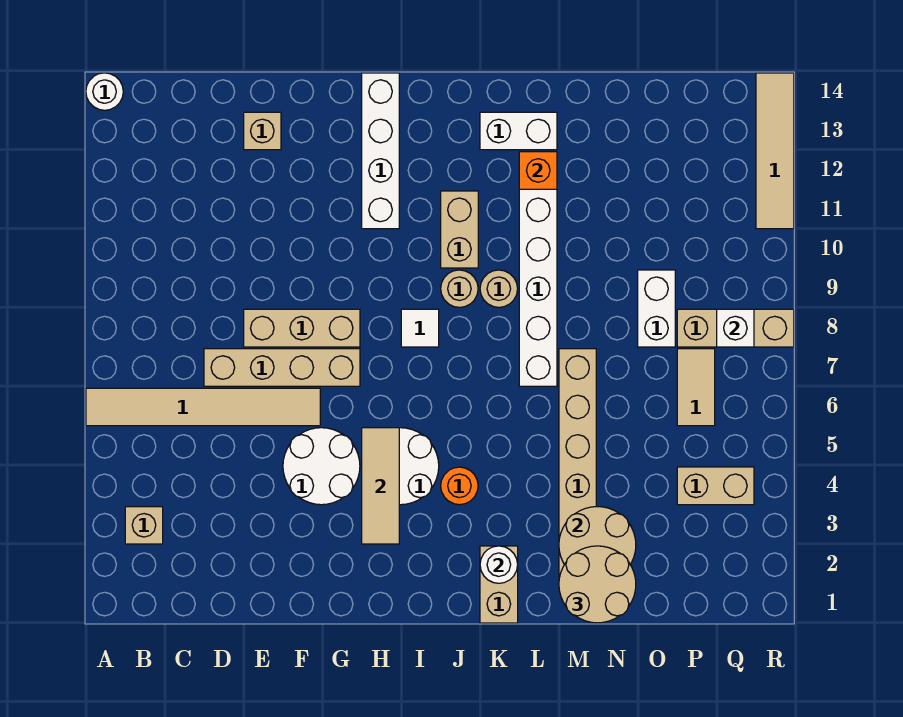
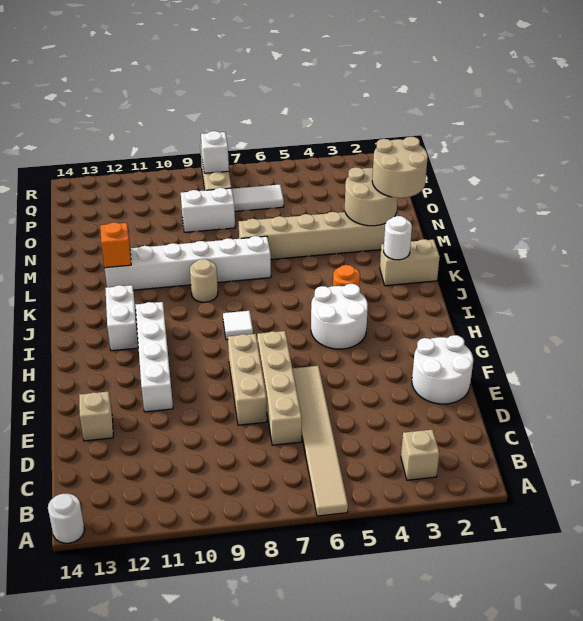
white round brick F4:G5 level 1 -> white round brick E1:F2 level 1
tan tile H3:H5 level 2 -> none
white brick H11:H14 level 1 -> white brick F11:I11 level 1
tan round brick J9 level 1 -> none
tan brick J10:J11 level 1 -> none
white brick K13:L13 level 1 -> white brick I12:J12 level 1
tan brick P4:Q4 level 1 -> none
tan tile P6:P7 level 1 -> white tile P6:P7 level 1
tan tile R11:R14 level 1 -> none

